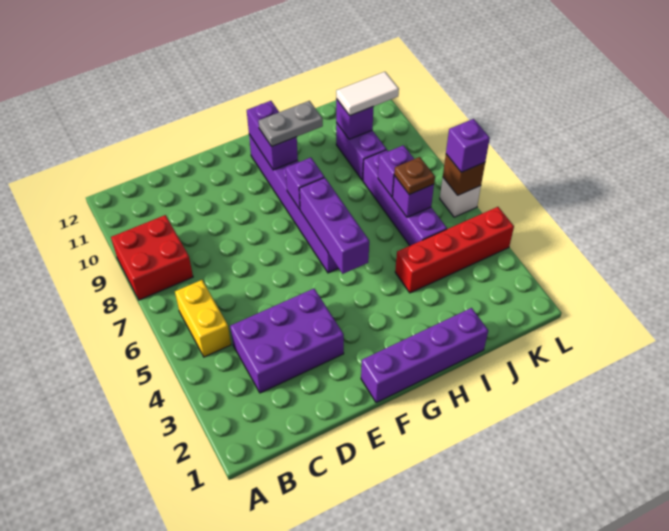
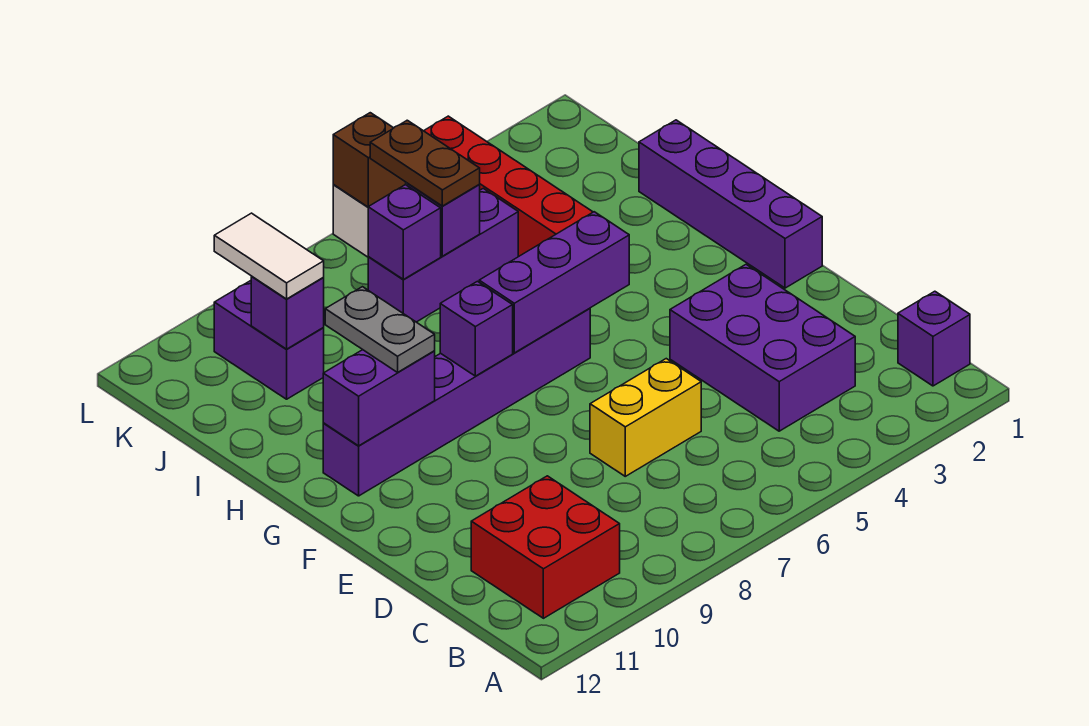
red brick A8:B9 level 1 -> red brick B10:C11 level 1
yellow brick B5:B6 level 1 -> yellow brick D6:D7 level 1
purple brick J5:J8 level 1 -> purple brick J5:J7 level 1
brown plate J6 level 3 -> brown plate J6:K6 level 3
purple brick J9:J10 level 1 -> purple brick J10:K10 level 1
purple brick L6 level 3 -> purple brick B1 level 1

